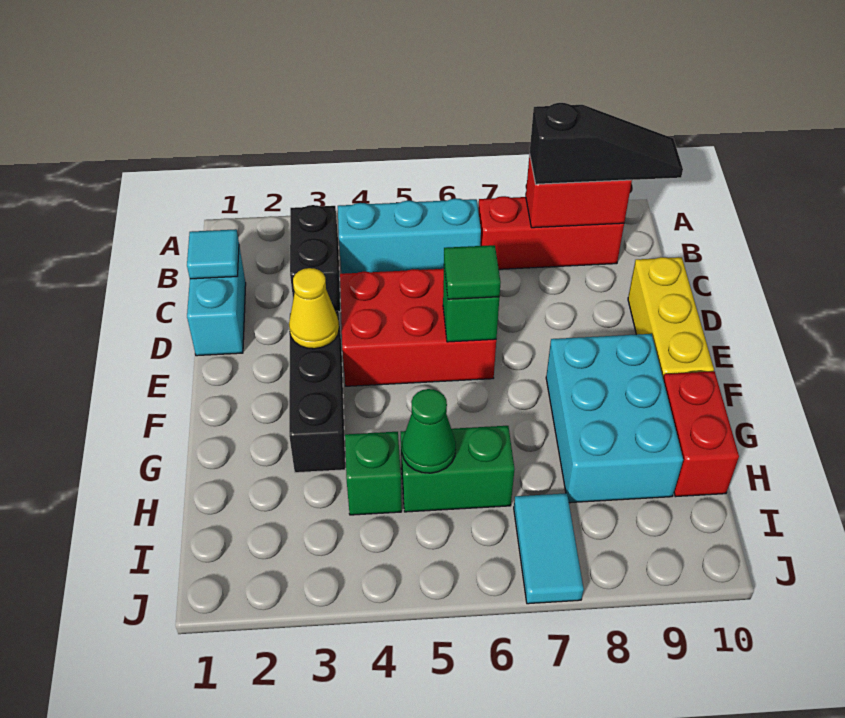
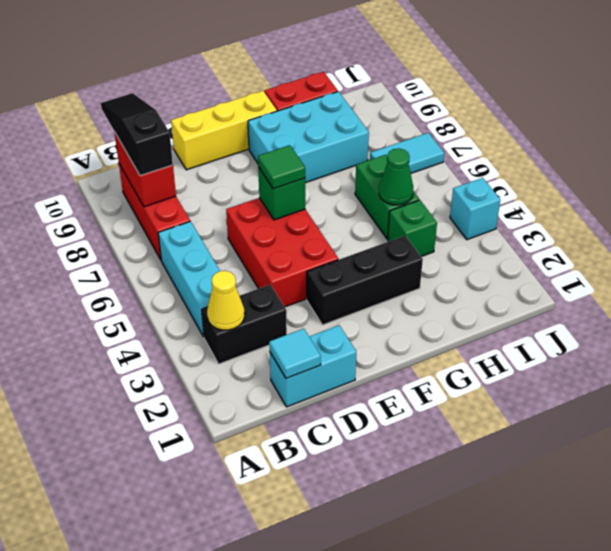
yellow cone E3 level 2 -> yellow cone B3 level 2
none -> cyan brick J4 level 1

